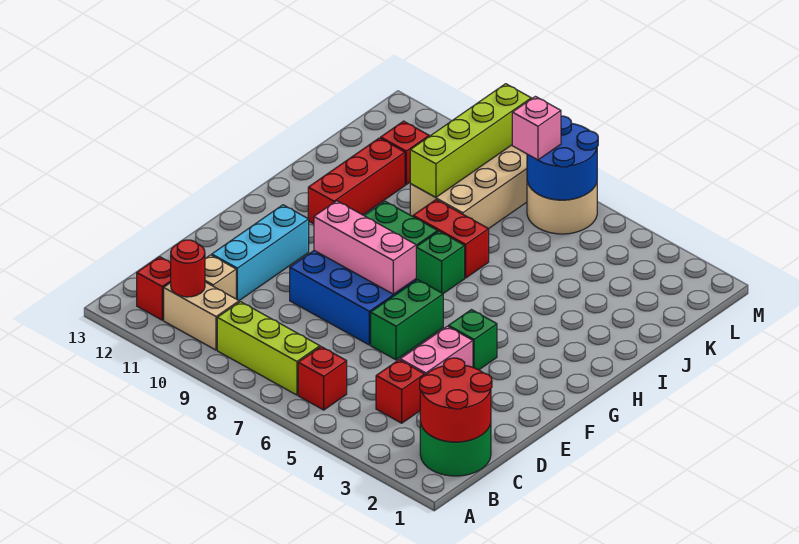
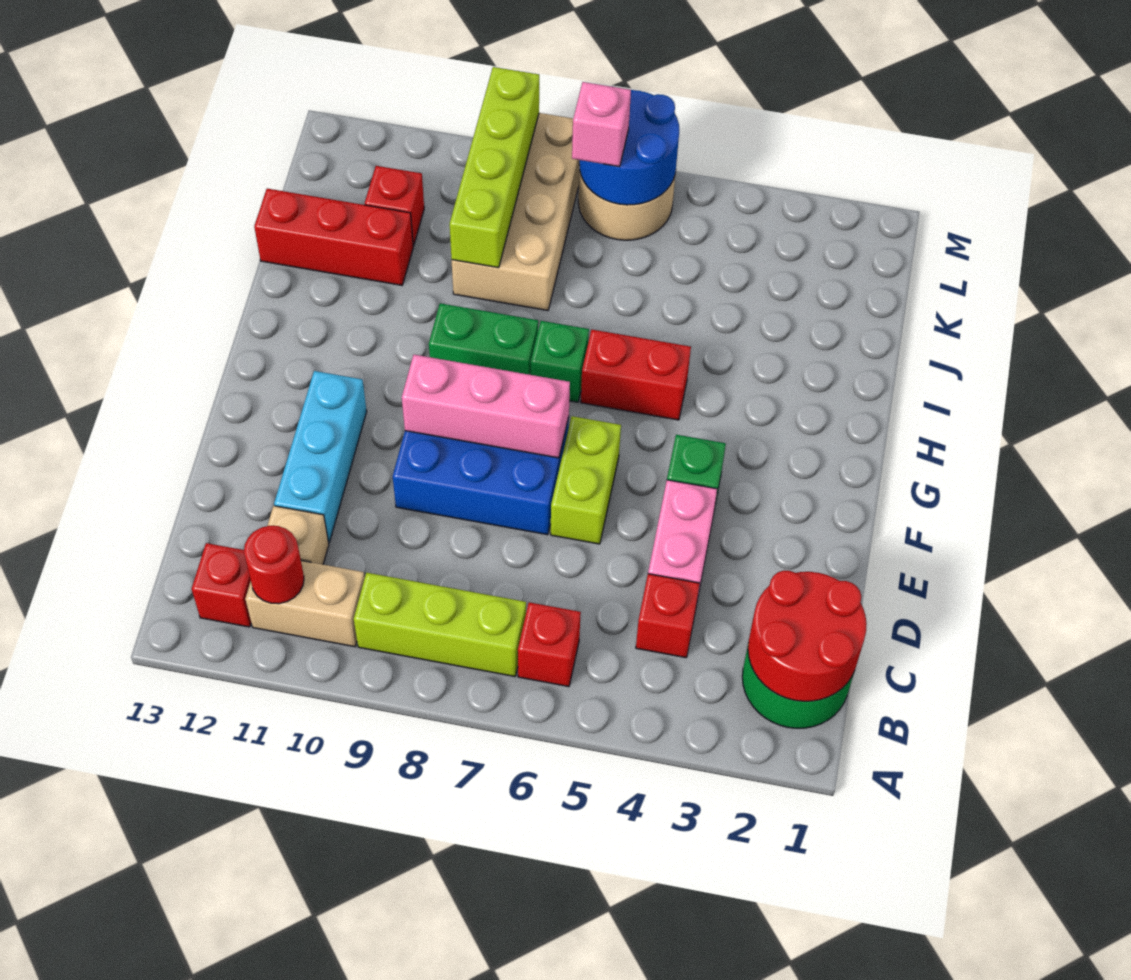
green brick E6:F6 level 1 -> lime brick E6:F6 level 1
red brick H11:J11 level 1 -> red brick J11:J13 level 1
red brick I7:I8 level 1 -> red brick H5:H6 level 1

